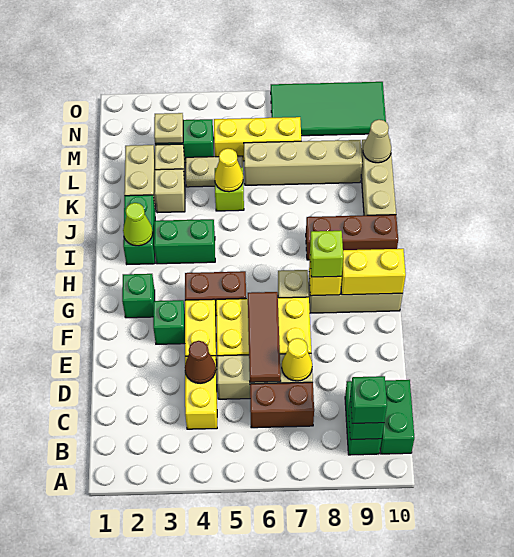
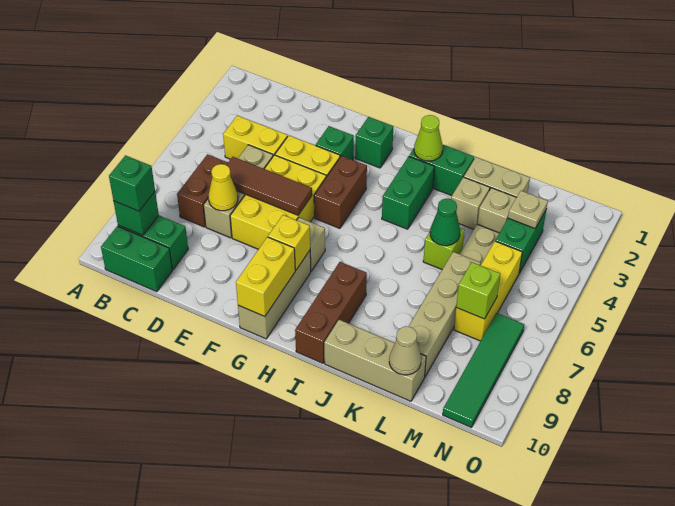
brown cone D4 level 2 -> none
lime brick G8 level 3 -> lime brick M7 level 2
yellow cone K5 level 2 -> green cone K5 level 2
green tile N7:O10 level 1 -> green tile N7:N10 level 1

